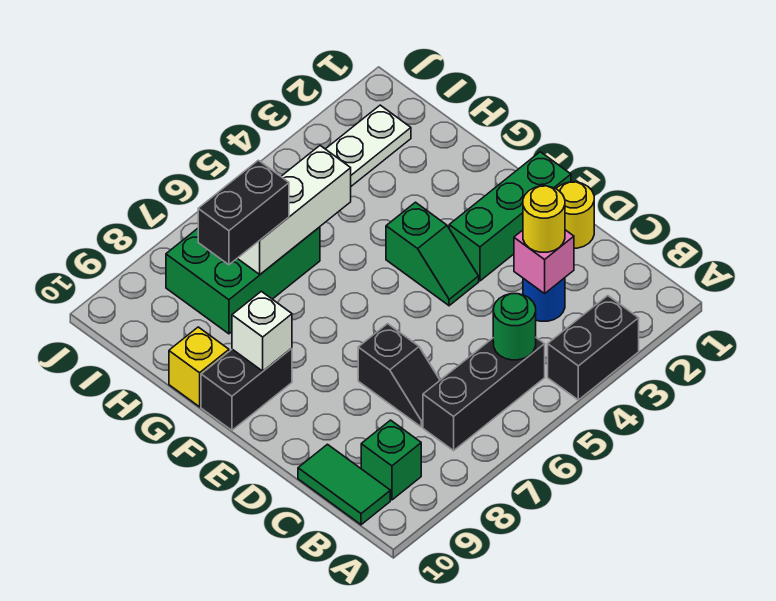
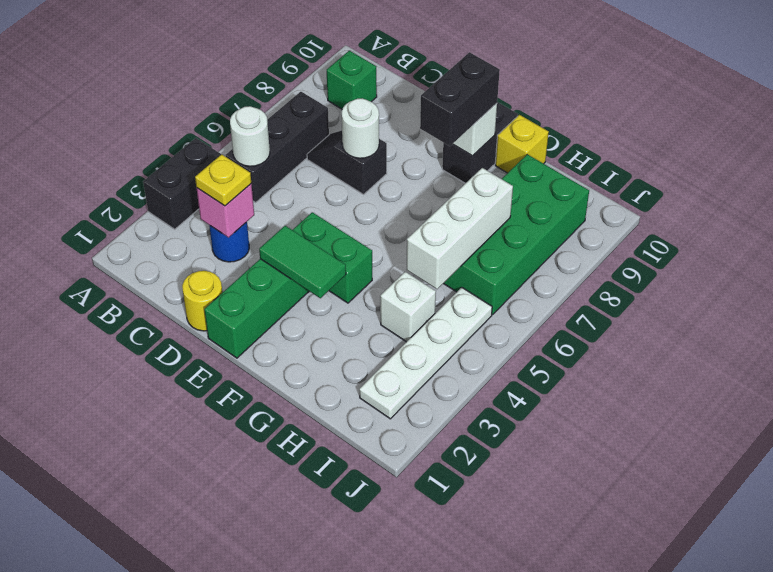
green round brick B5 level 2 -> white round brick B5 level 2
green tile B10:C10 level 1 -> green tile E3:F3 level 2
yellow round brick C3 level 3 -> yellow plate C3 level 3
none -> white round brick D7 level 2
green slope E4:F4 level 1 top F -> green brick E4:F4 level 1
none -> white brick H4 level 1
green brick H6:I8 level 1 -> green brick H6:I9 level 1
black brick H7:H8 level 3 -> black brick F8:F9 level 3

